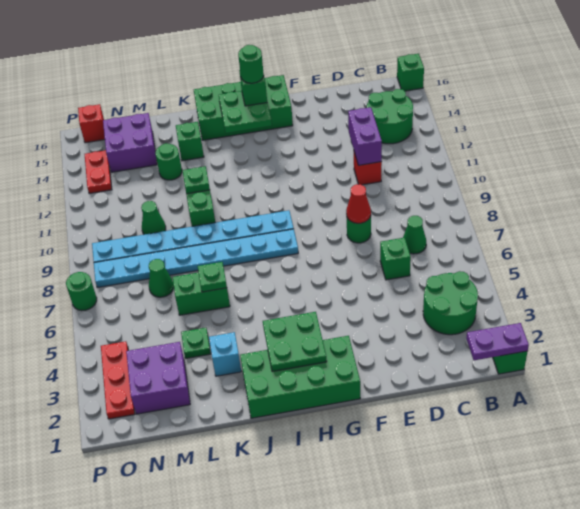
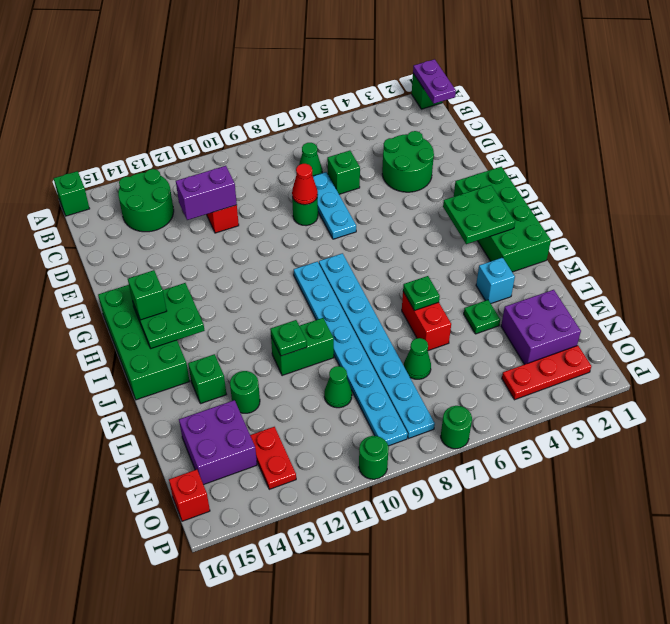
green round brick B3:C4 level 1 -> green round brick D3:E4 level 1
none -> cyan plate D7:F7 level 1
green round brick H15 level 4 -> green round brick P10 level 1
green brick K6:L6 level 1 -> red brick K6:L6 level 1
red plate O13:O14 level 1 -> red plate N13:O13 level 1

